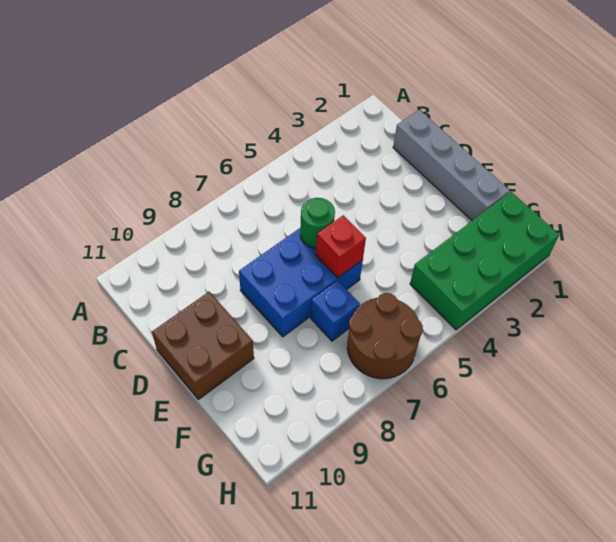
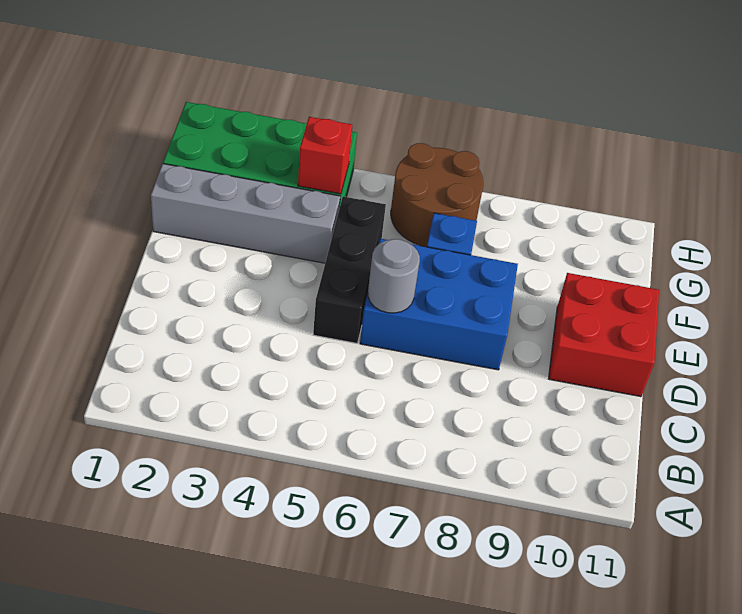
grey brick C1:F1 level 1 -> grey brick F1:F4 level 1
none -> black brick D5:F5 level 1
green round brick D6 level 2 -> grey round brick D6 level 2
brown brick D10:E11 level 1 -> red brick D10:E11 level 1
red brick E6 level 2 -> red brick G4 level 2

